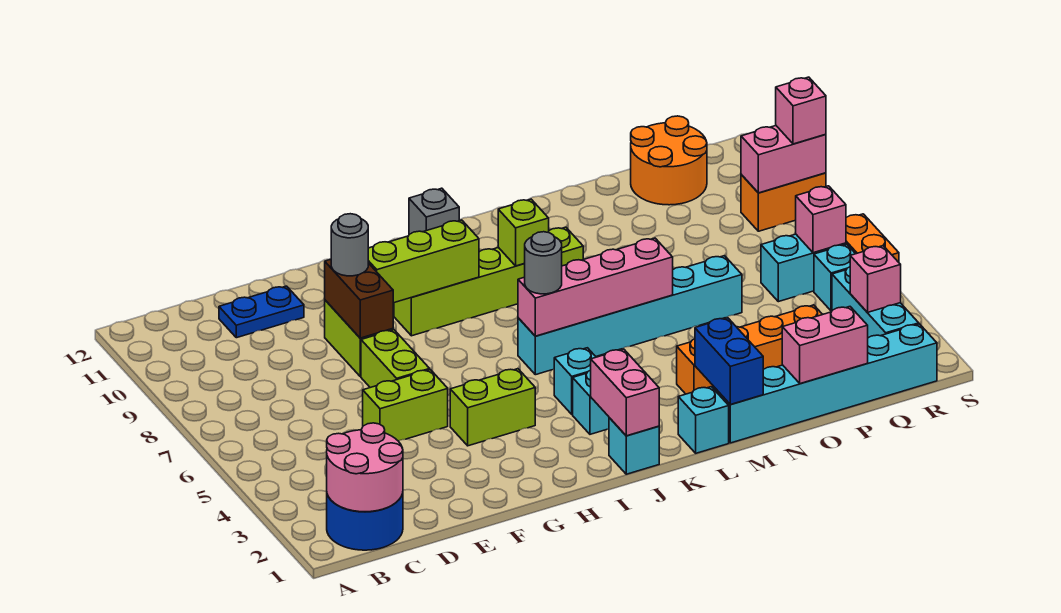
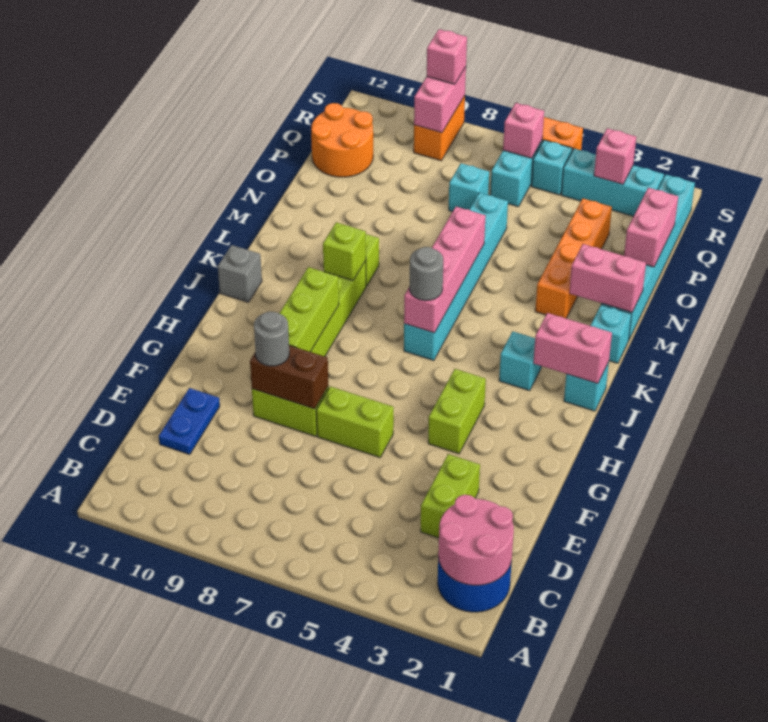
lime brick E5:F5 level 1 -> lime brick D3:E3 level 1
cyan brick J4 level 1 -> cyan brick P7 level 1
blue brick M1:M2 level 2 -> pink brick M1:M2 level 2

